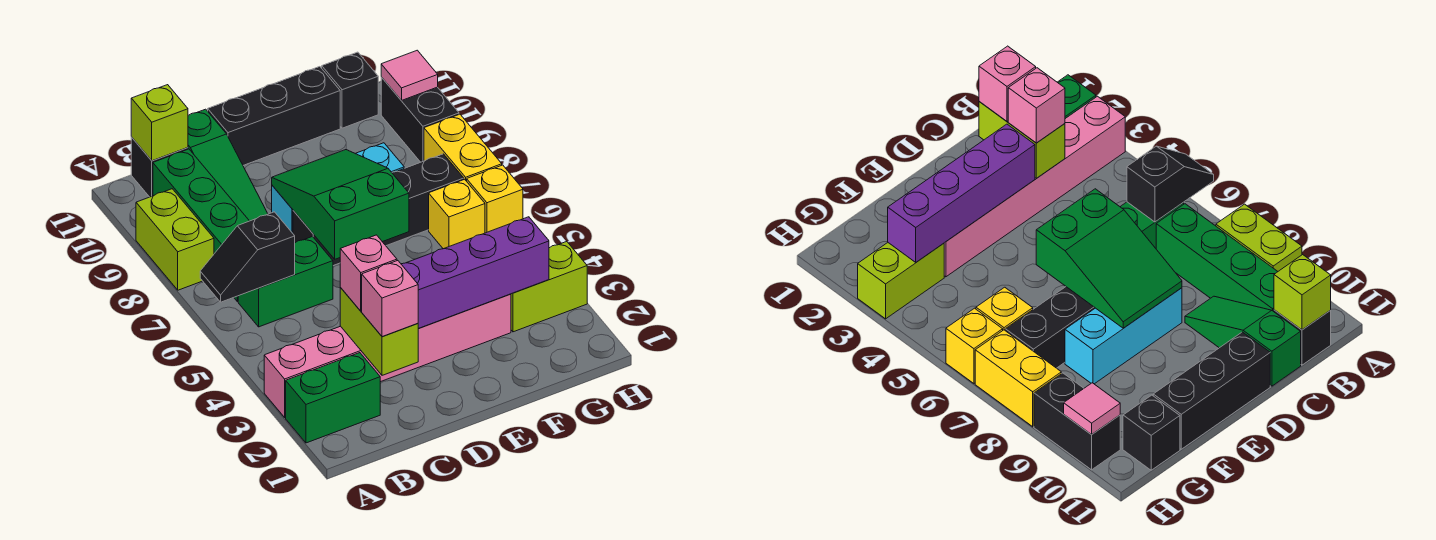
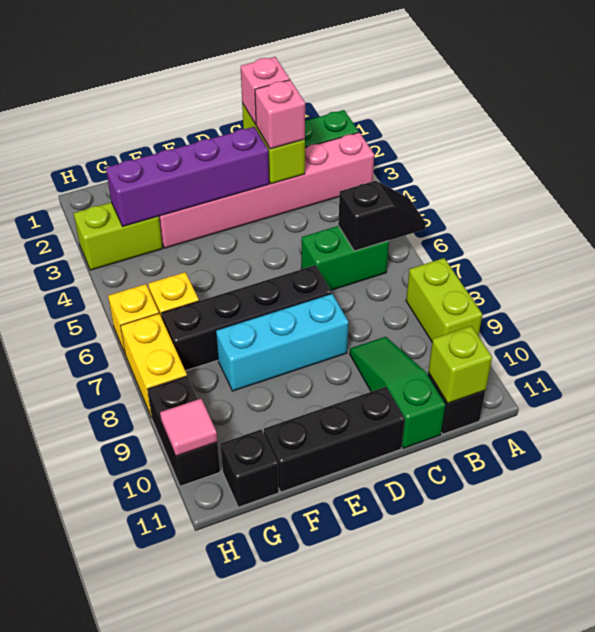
green brick B7:B10 level 1 -> none
green slope D6:E8 level 2 top 6 -> none

